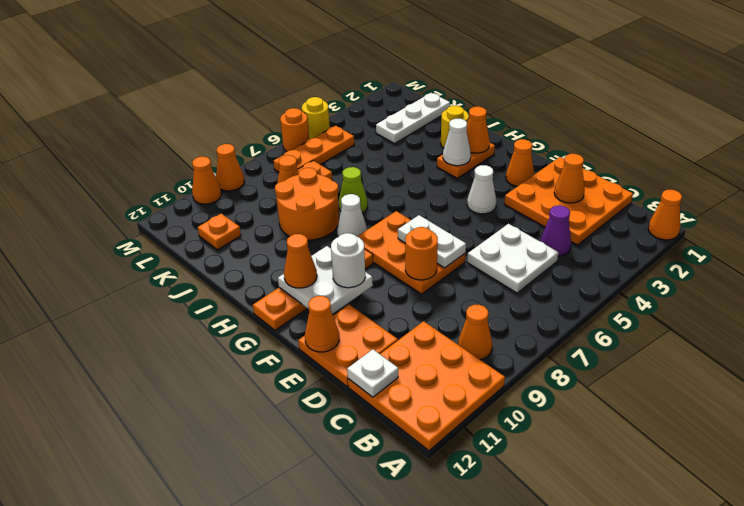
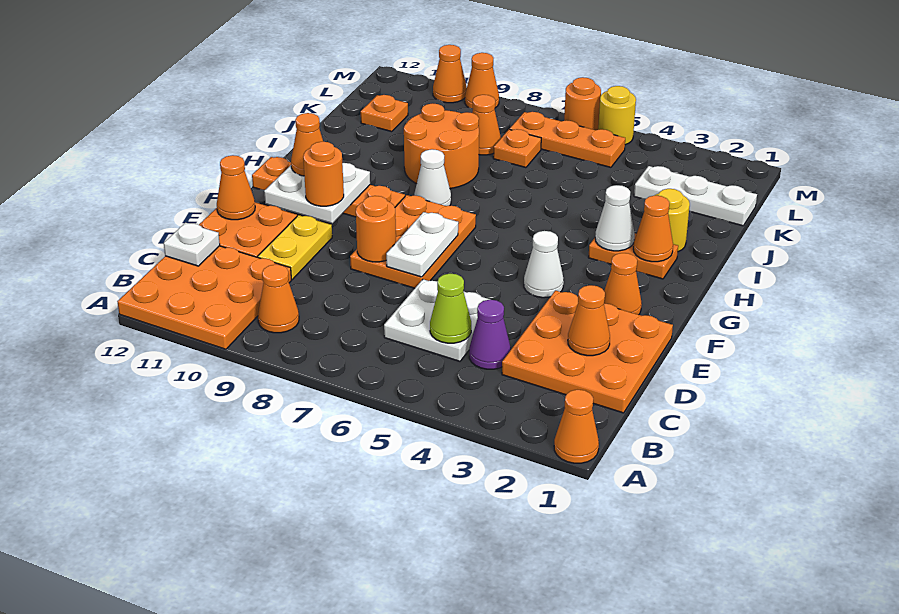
none -> yellow plate D10:E10 level 1
white round brick F10 level 3 -> orange round brick F10 level 3
lime cone I7 level 1 -> lime cone C5 level 2

